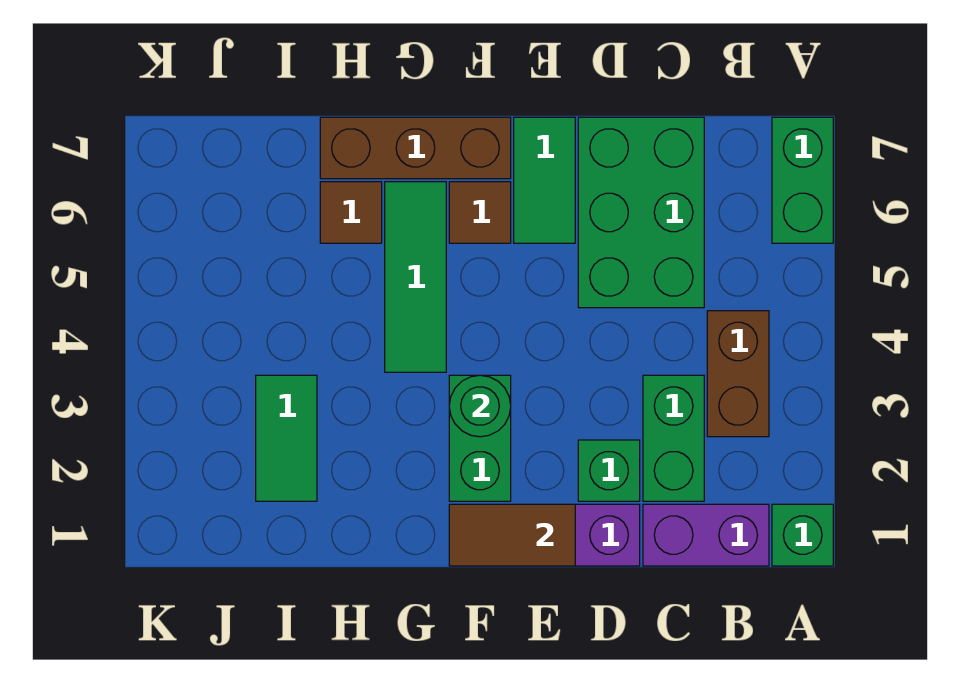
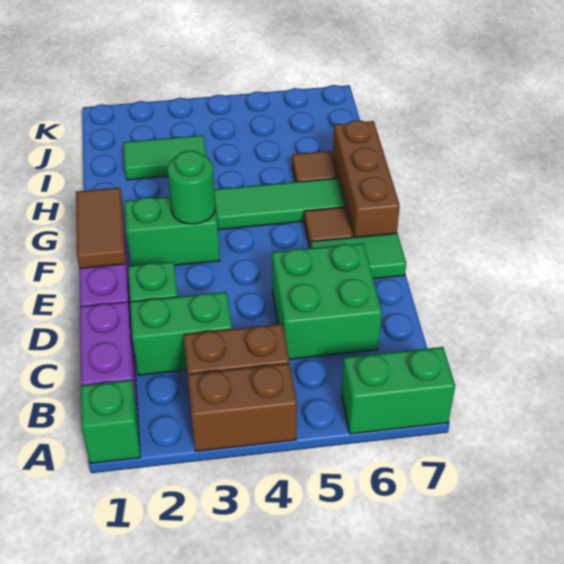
none -> brown brick A3:A4 level 1
green brick C5:D7 level 1 -> green brick C5:D6 level 1

